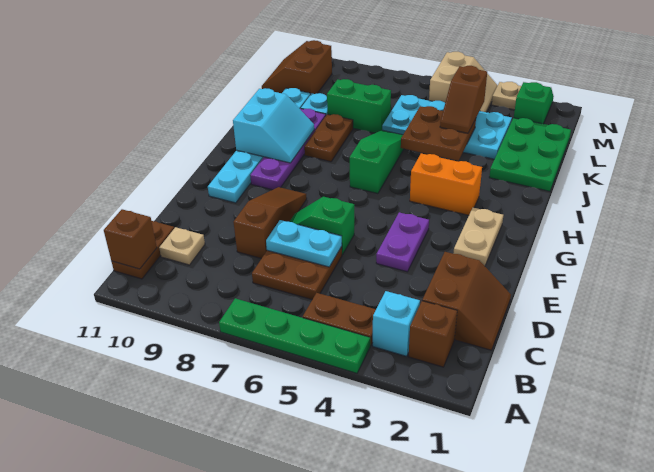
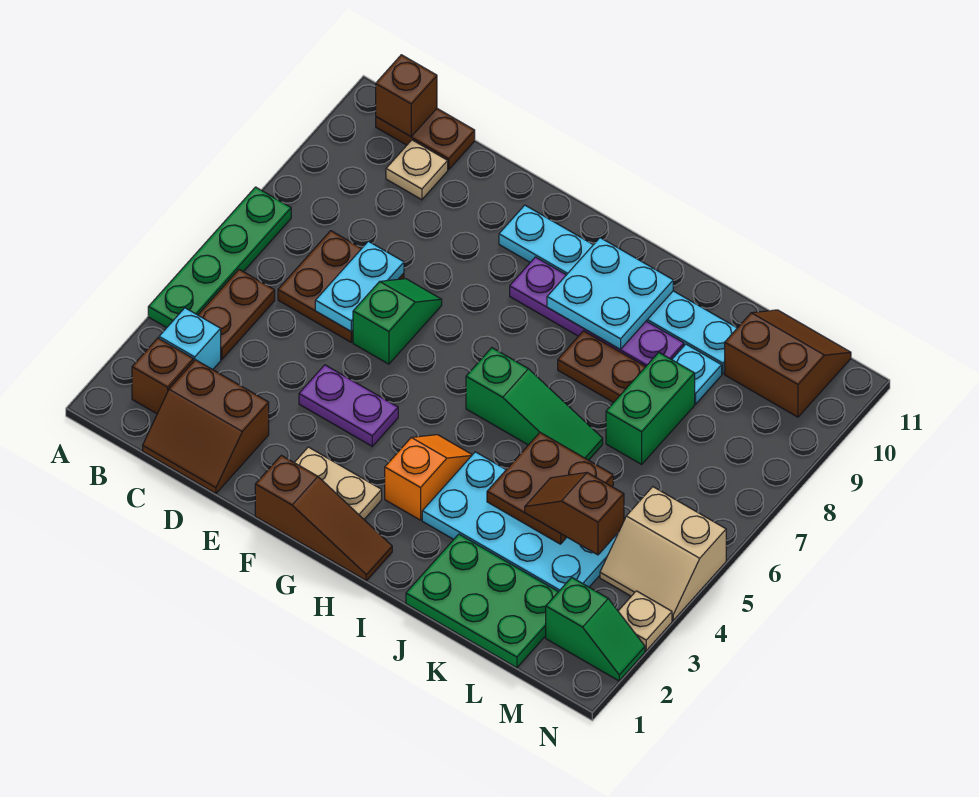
brown slope D8:F8 level 1 top D -> brown slope F1:H1 level 1 top F
orange brick H3:H4 level 1 -> orange slope H3:H4 level 1 top 3
cyan slope H9:I10 level 2 top 10 -> cyan plate H9:I10 level 2
cyan plate K3:L6 level 1 -> cyan plate I3:L4 level 1

